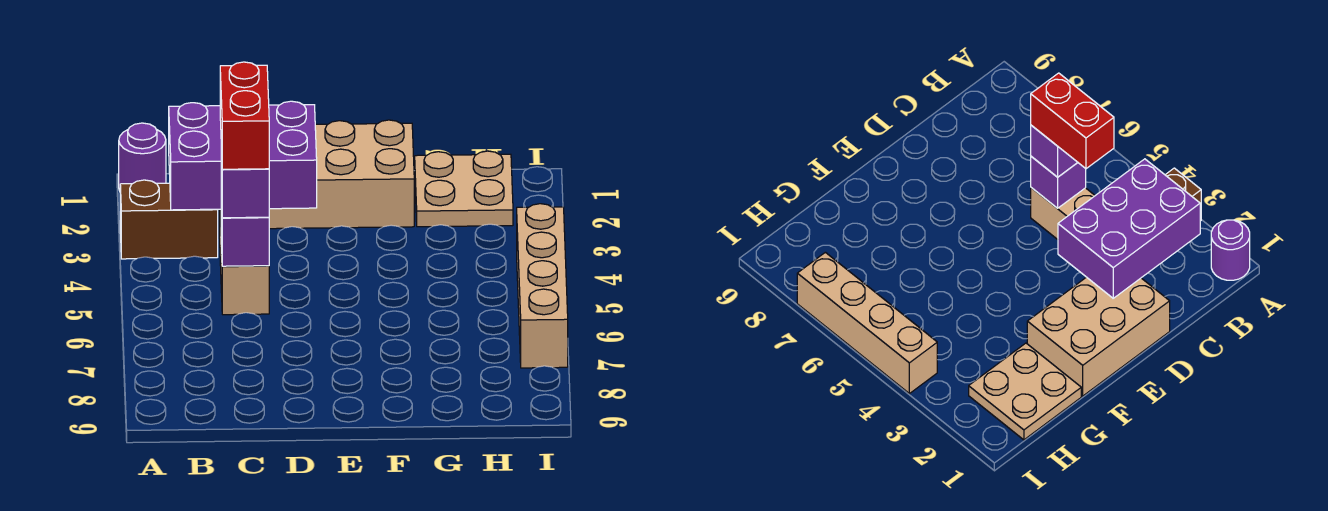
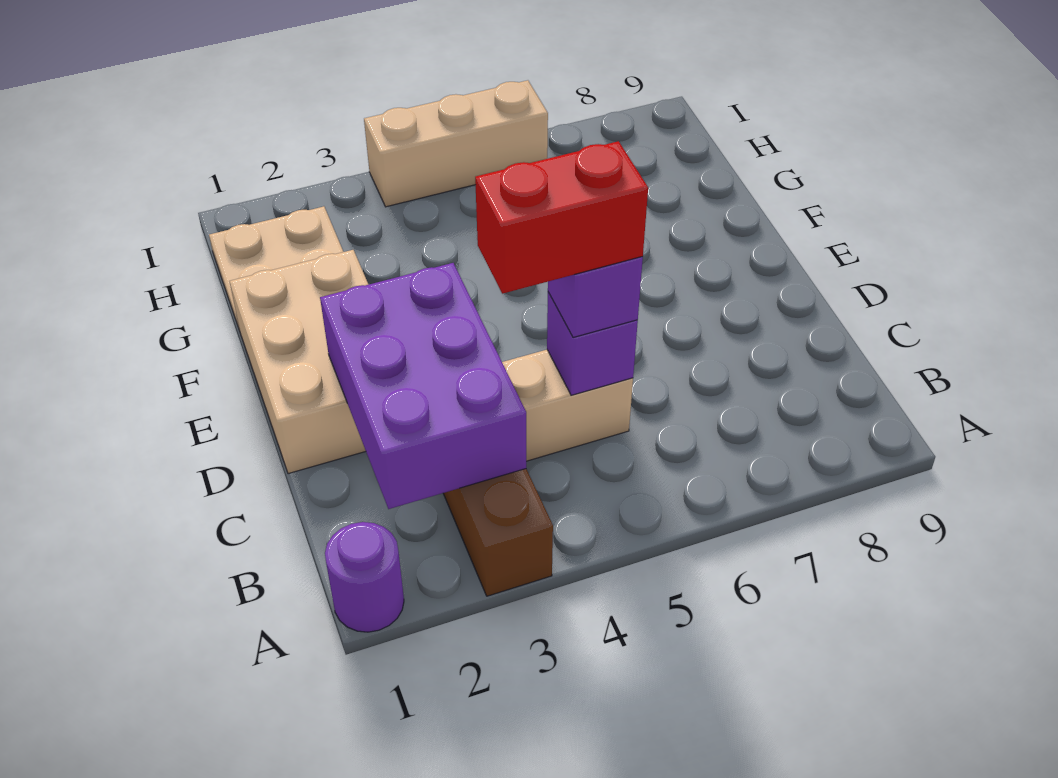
tan brick I4:I7 level 1 -> tan brick I4:I6 level 1

